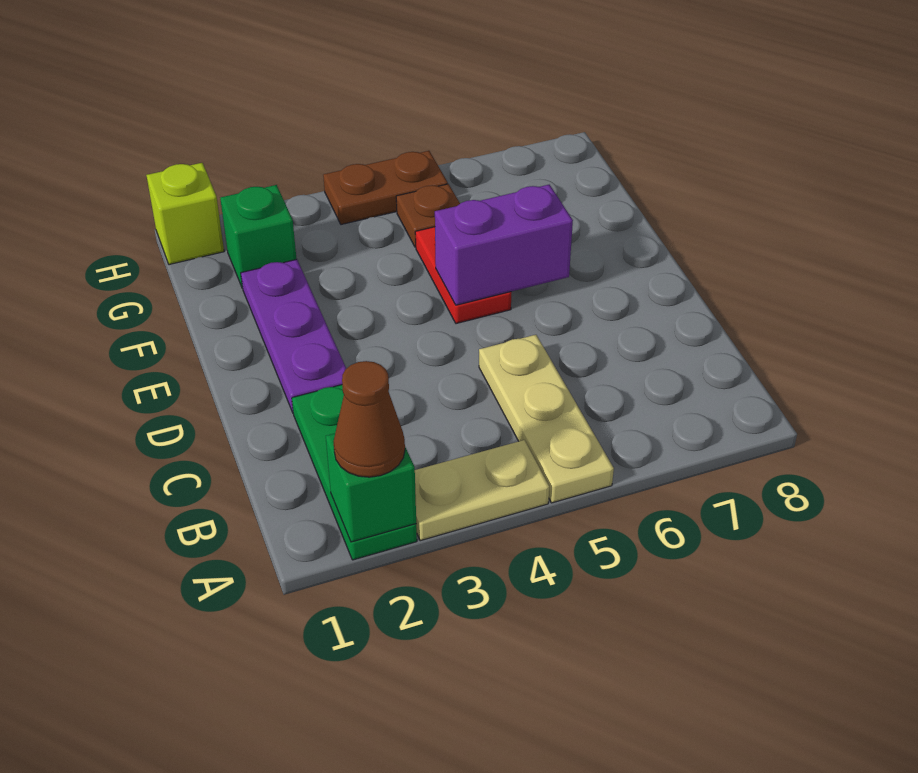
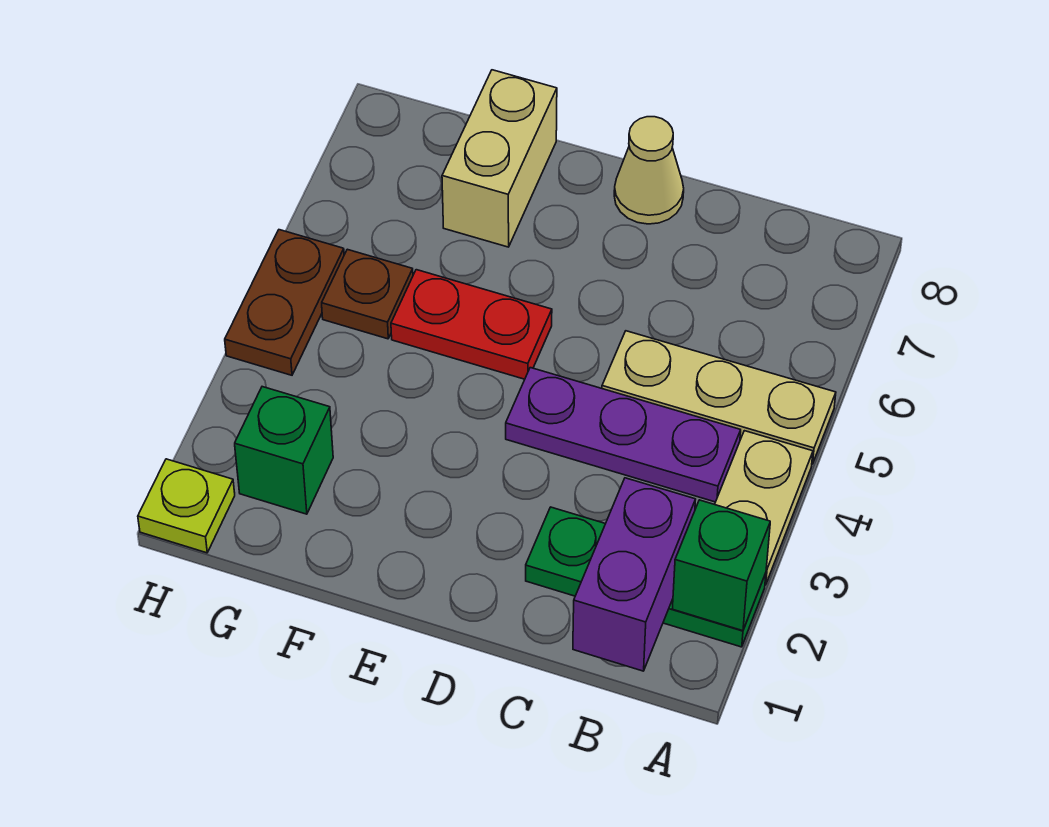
brown cone A2 level 3 -> none
purple plate D2:F2 level 1 -> purple plate B4:D4 level 1
none -> tan cone D8 level 1
purple brick E5:E6 level 2 -> purple brick B1:B2 level 2
none -> tan brick F7:F8 level 1
lime brick H1 level 1 -> lime plate H1 level 1

